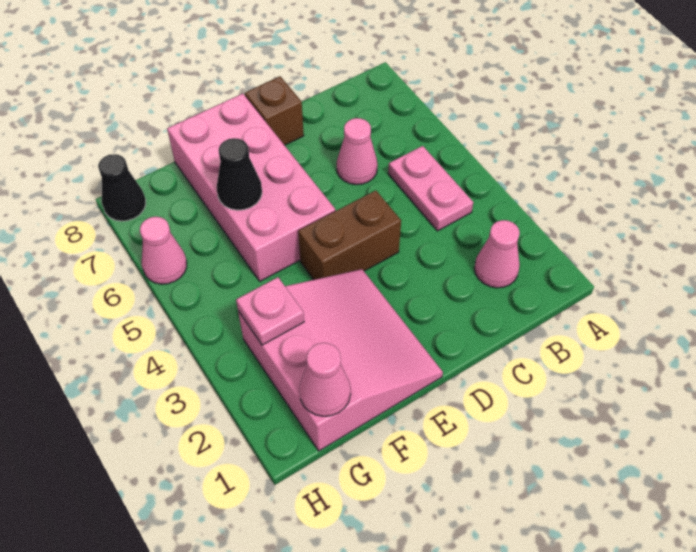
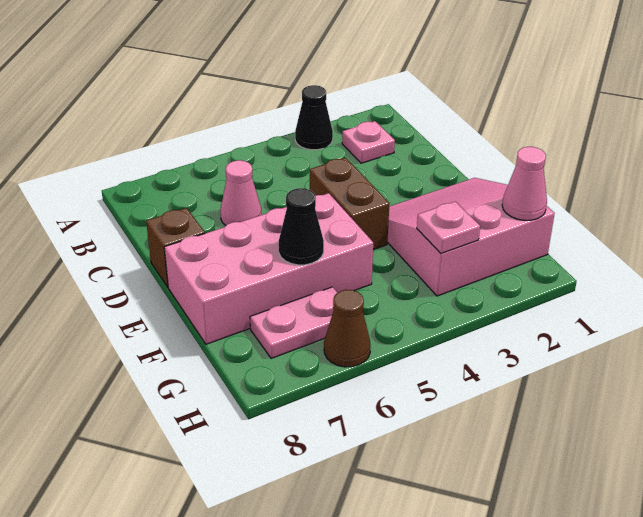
pink cone B2 level 1 -> pink plate B2 level 1
pink plate B4:B5 level 1 -> pink plate G6:G7 level 1
pink cone H6 level 1 -> brown cone H6 level 1
black cone H8 level 1 -> black cone A3 level 1

